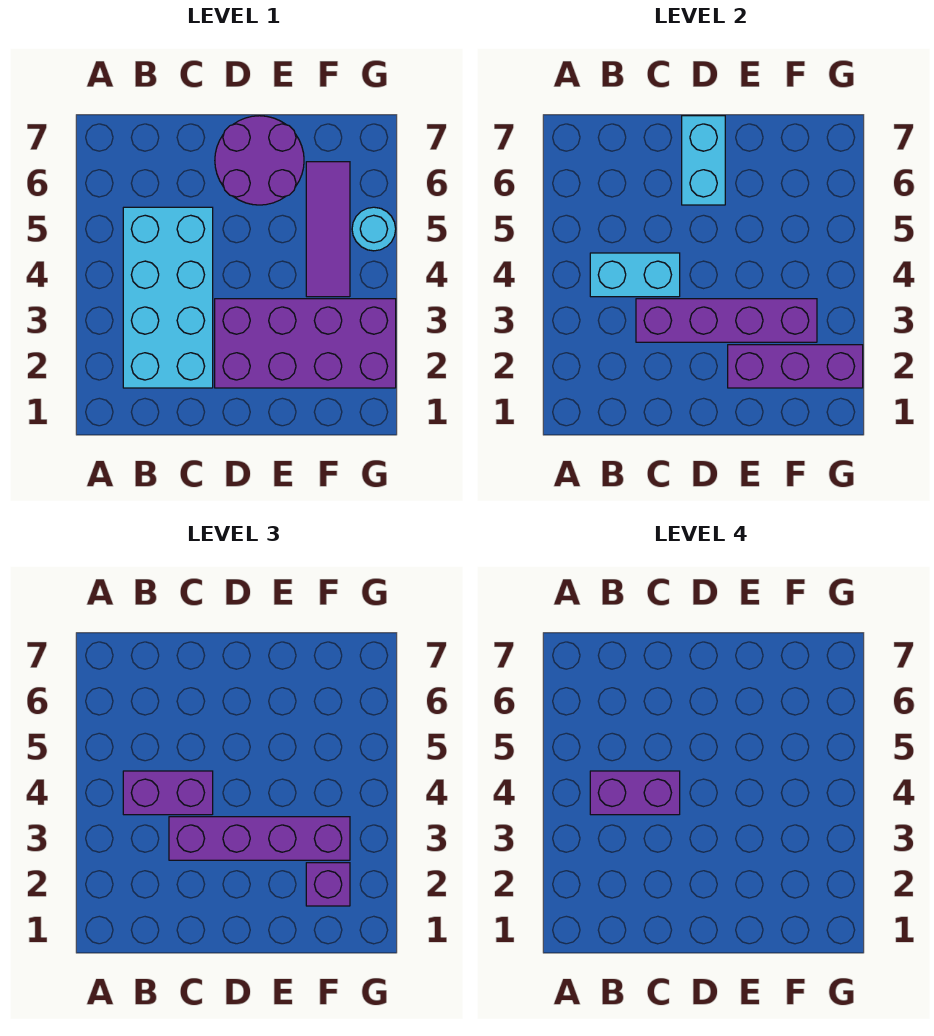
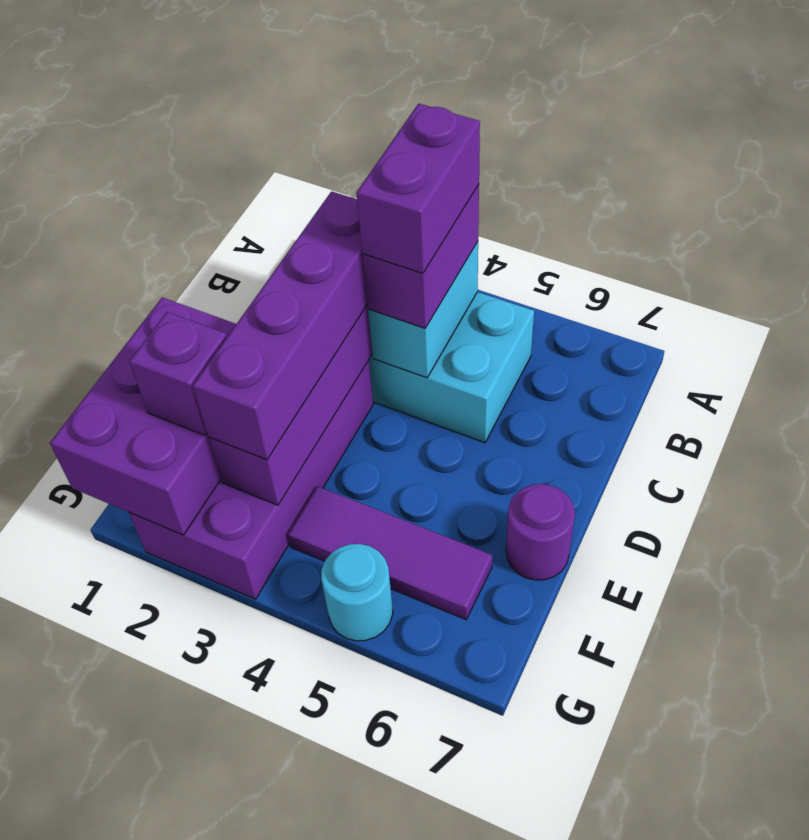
purple round brick D6:E7 level 1 -> purple round brick E7 level 1
cyan brick D6:D7 level 2 -> none
purple brick E2:G2 level 2 -> purple brick E1:G2 level 2

